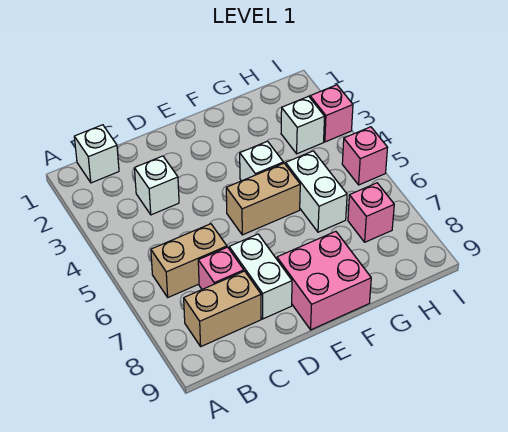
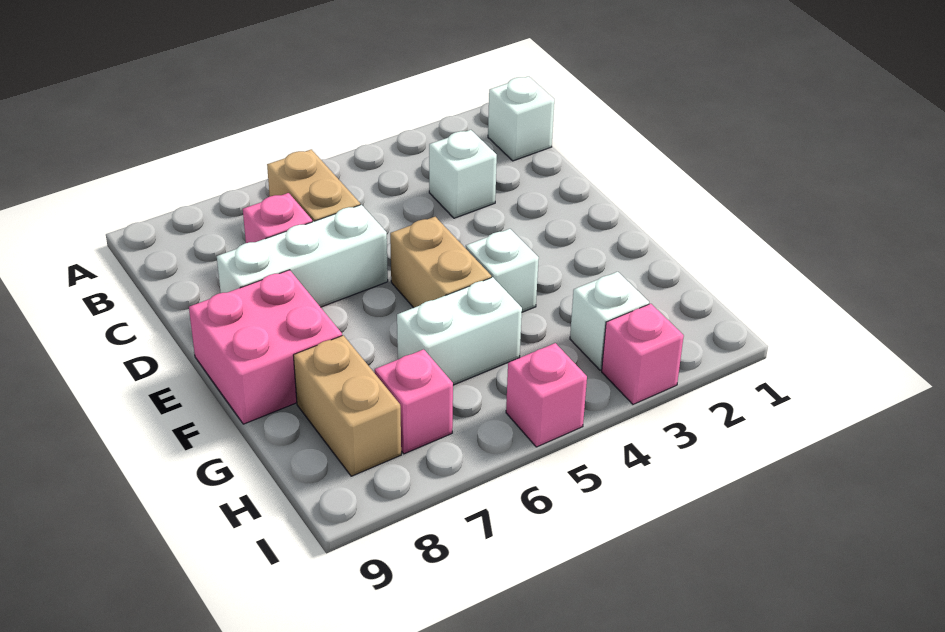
tan brick B8:C8 level 1 -> tan brick G8:H8 level 1
white brick D7:D8 level 1 -> white brick D6:D8 level 1

